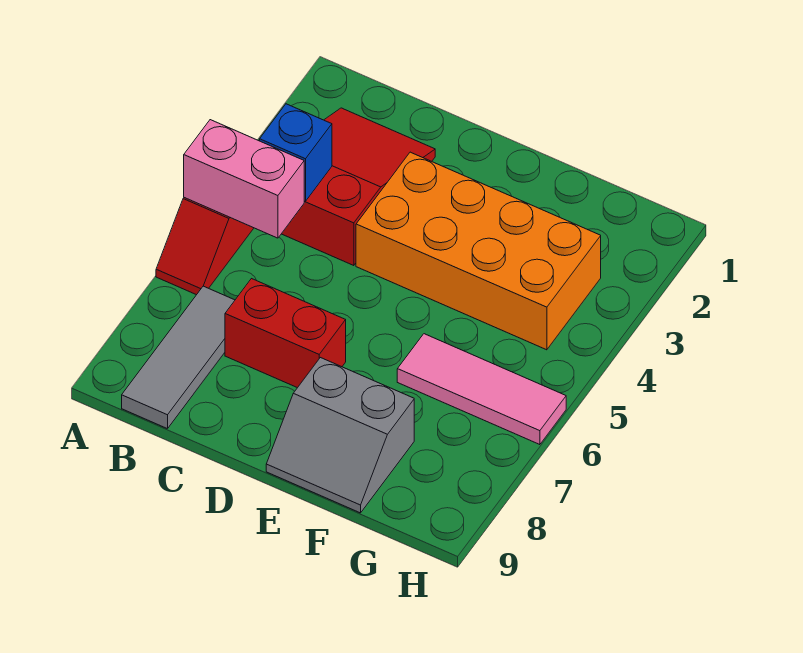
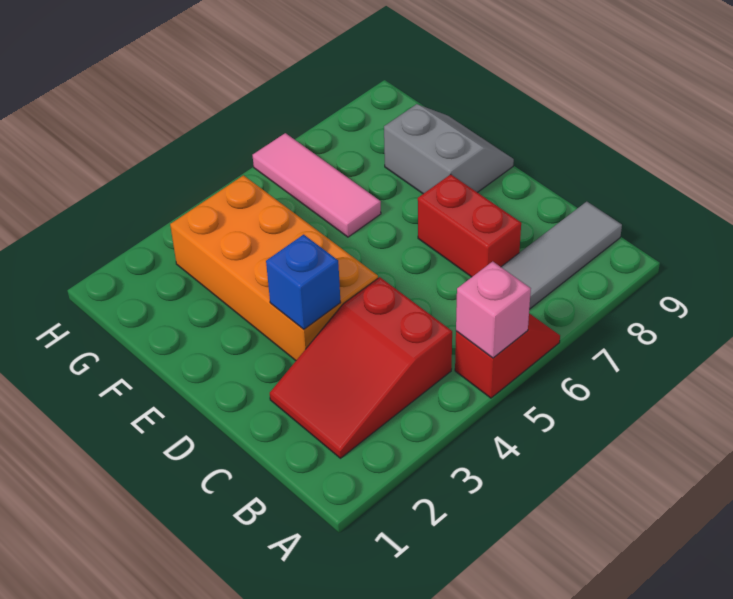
pink brick A5:B5 level 2 -> pink brick A5 level 2
blue brick B4 level 2 -> blue brick D3 level 2

